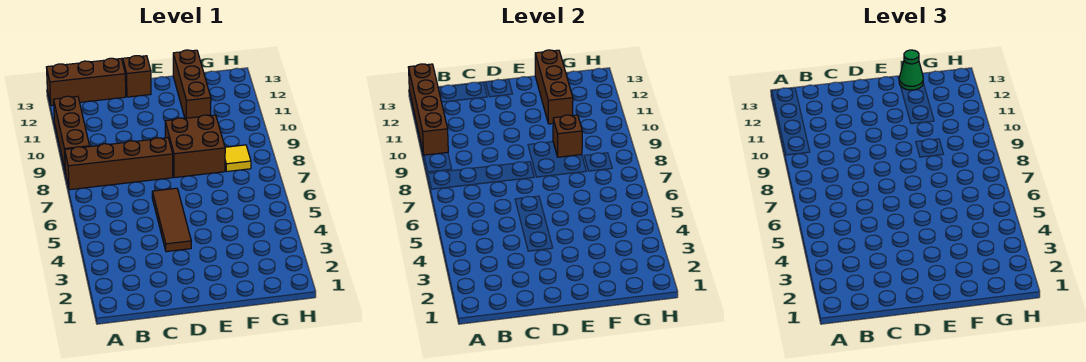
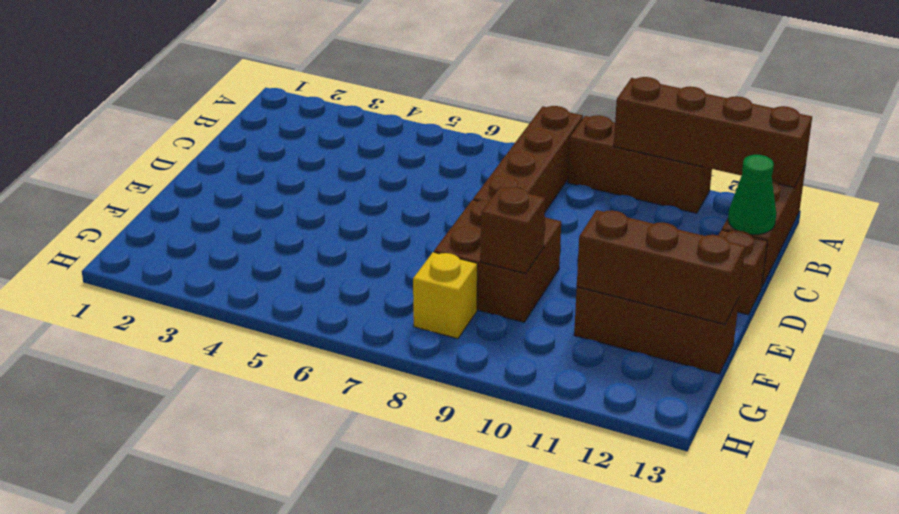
brown tile D4:D6 level 1 -> none
green cone F13 level 3 -> green cone C13 level 2
yellow tile G8 level 1 -> yellow brick G8 level 1

